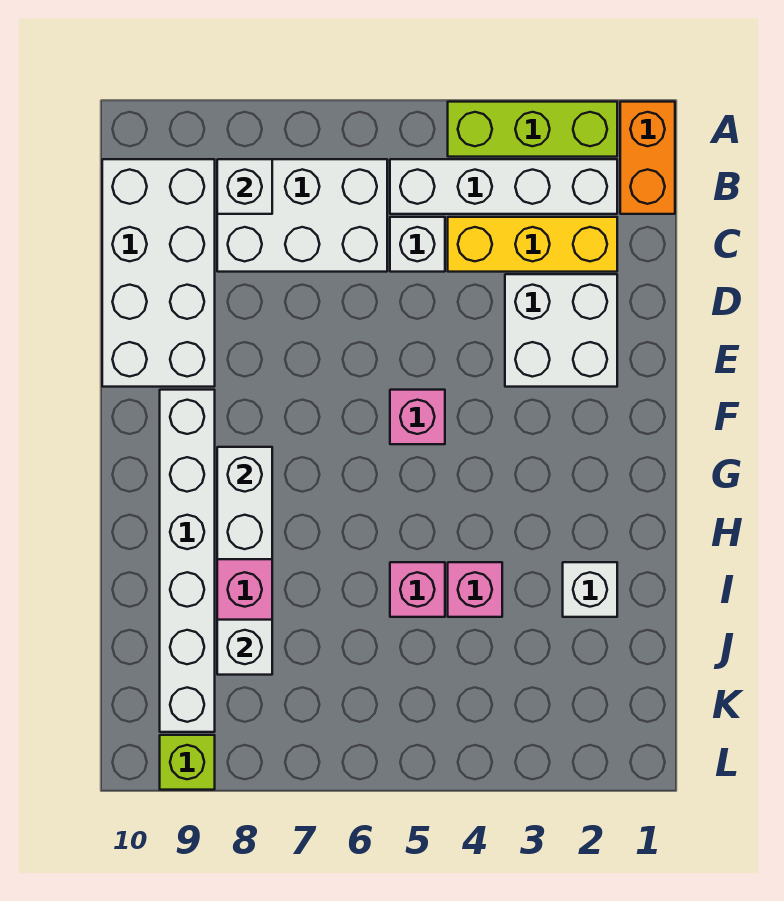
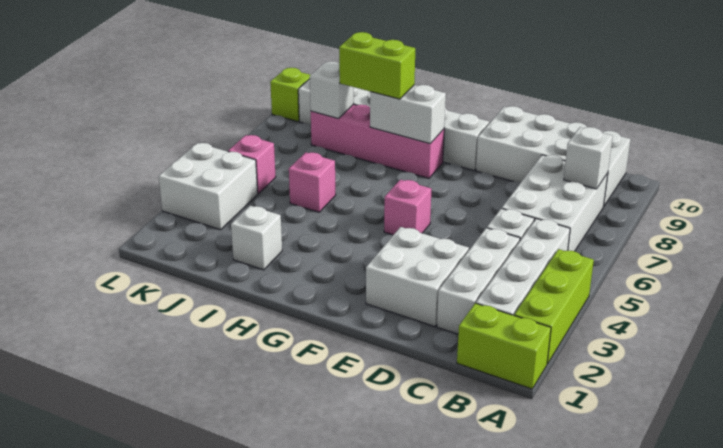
orange brick A1:B1 level 1 -> lime brick A1:B1 level 1
yellow brick C2:C4 level 1 -> white brick C2:C4 level 1
none -> lime brick H8:I8 level 3
pink brick I4 level 1 -> pink brick K5 level 1
none -> white brick K3:L4 level 1

